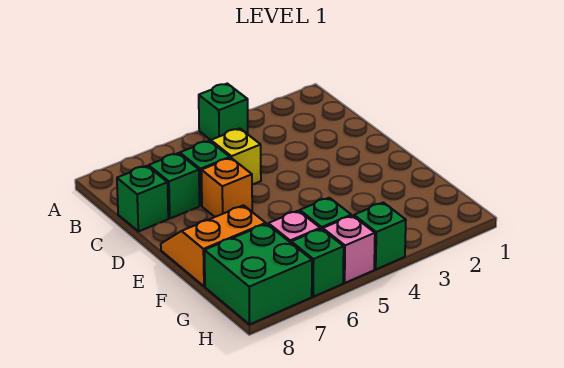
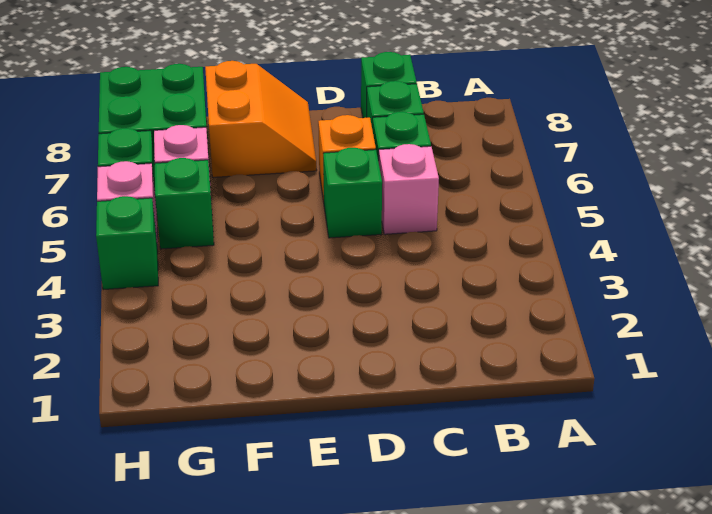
green brick A4 level 1 -> green brick D5 level 1
yellow brick C5 level 1 -> pink brick C5 level 1

